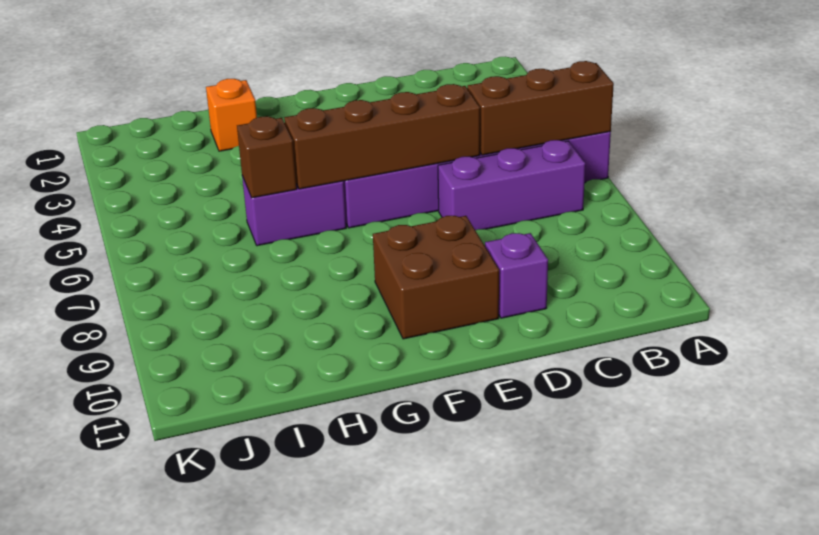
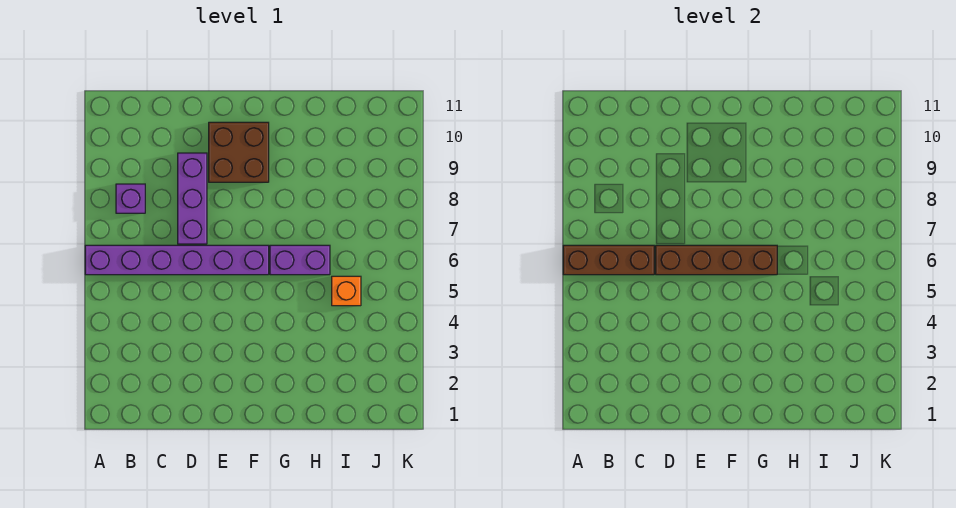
purple brick B7:D7 level 1 -> purple brick D7:D9 level 1
purple brick D10 level 1 -> purple brick B8 level 1
orange brick H2 level 1 -> orange brick I5 level 1
brown brick H6 level 2 -> none

